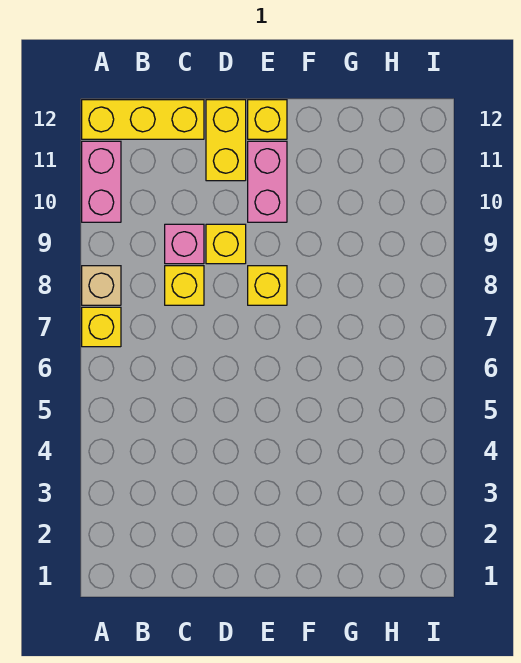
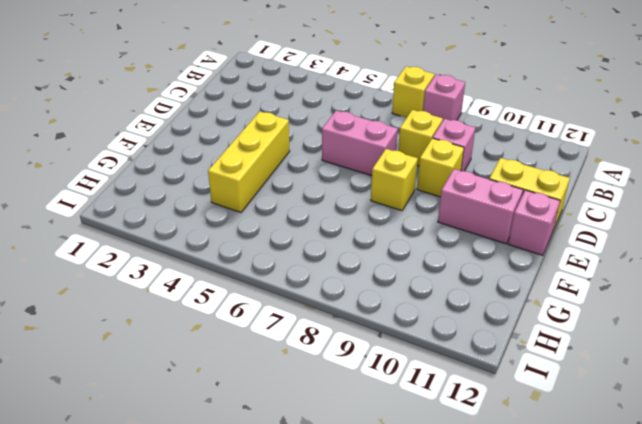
tan brick A8 level 1 -> pink brick A8 level 1
pink brick A10:A11 level 1 -> pink brick D6:D7 level 1
yellow brick A12:C12 level 1 -> yellow brick E4:G4 level 1
yellow brick E12 level 1 -> pink brick E12 level 1

